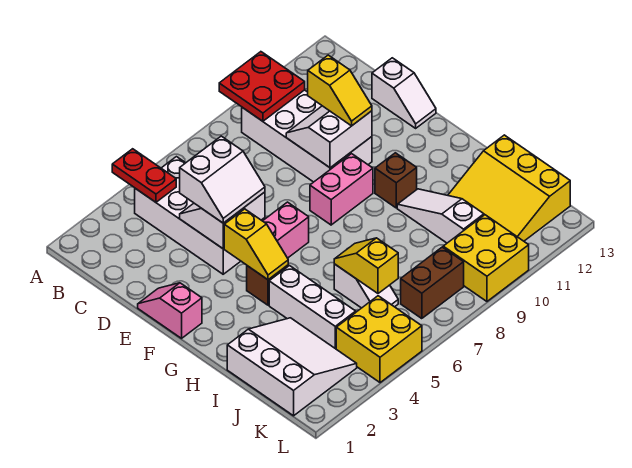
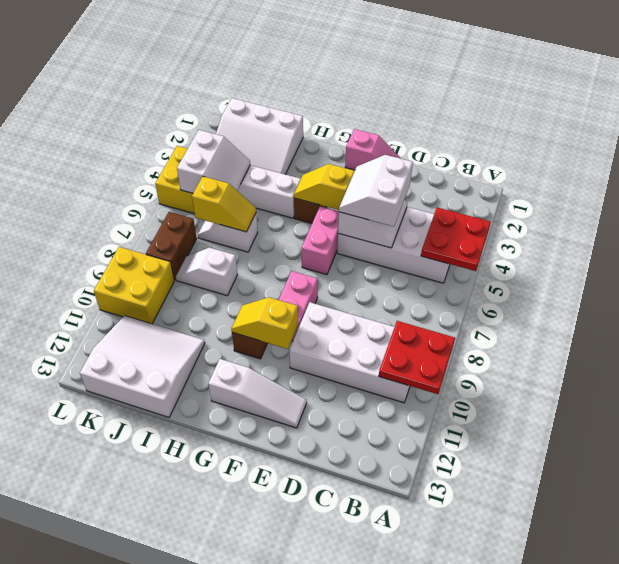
red plate A4:B4 level 2 -> red plate A4:B5 level 2
white slope D9:E10 level 2 top E -> white slope J4:K5 level 2 top K
yellow slope D10:E10 level 3 top D -> yellow slope F10:G10 level 2 top F
white slope D13:E13 level 1 top D -> white slope I8:J8 level 1 top I
white slope H10:J10 level 1 top J -> white slope E12:G12 level 1 top G
yellow slope I11:K13 level 1 top 13 -> white slope I11:K13 level 1 top 13

